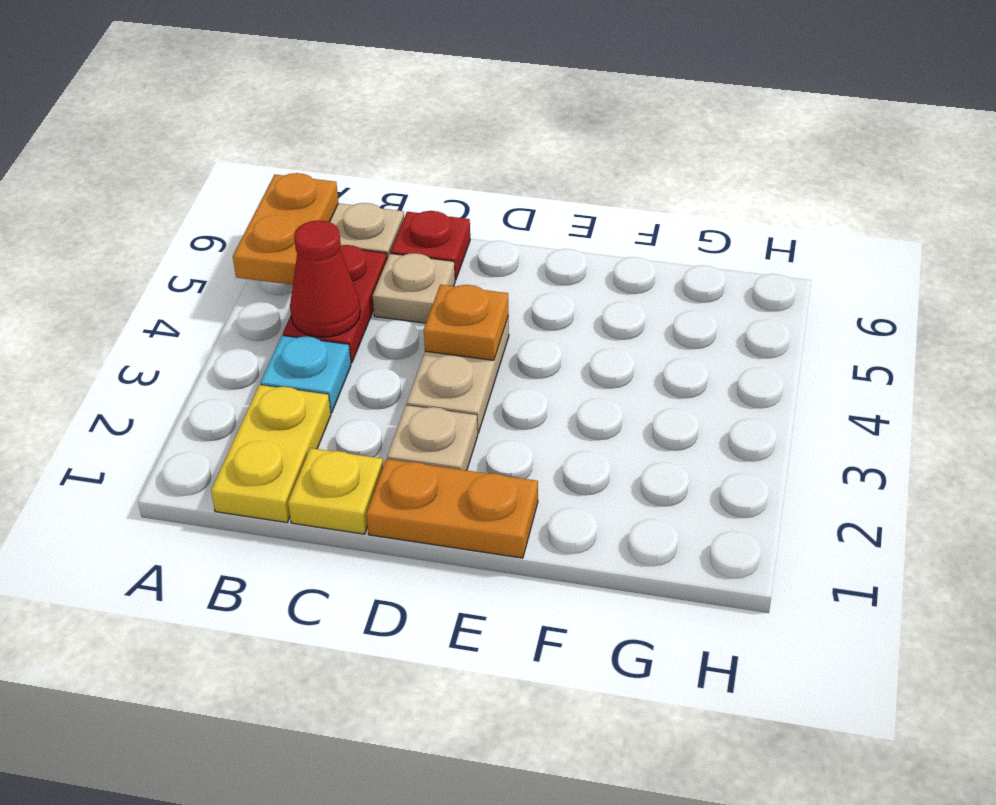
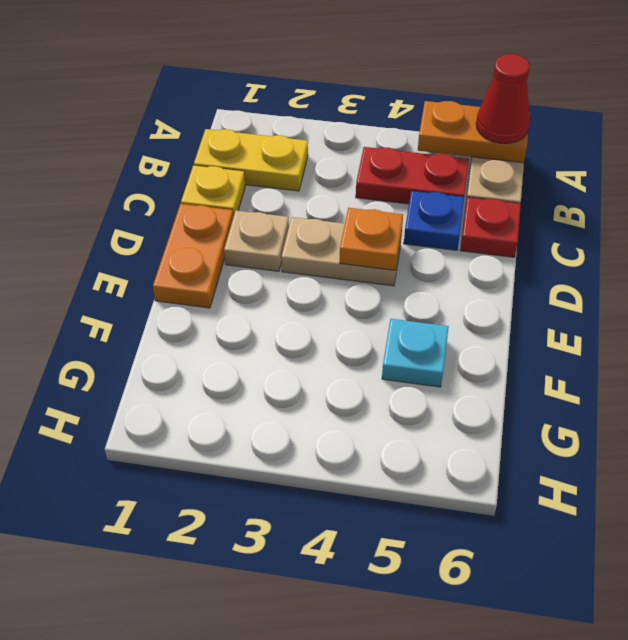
cyan plate B3 level 1 -> cyan plate F5 level 1
red cone B4 level 2 -> red cone A6 level 3
tan plate C5 level 1 -> blue plate C5 level 1

